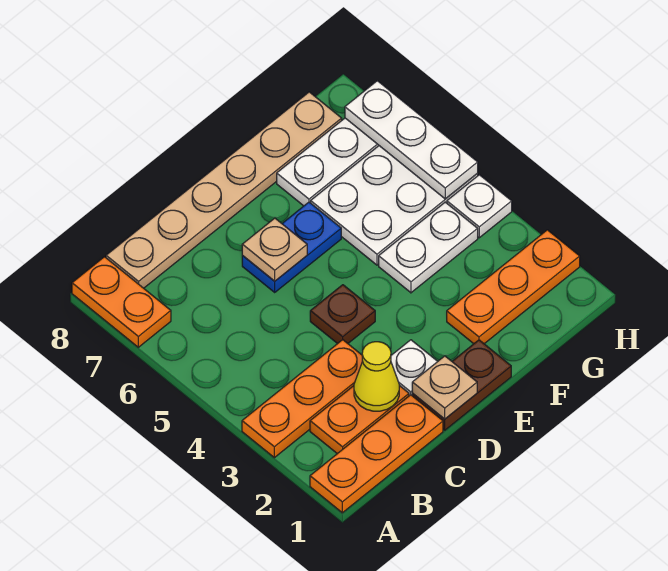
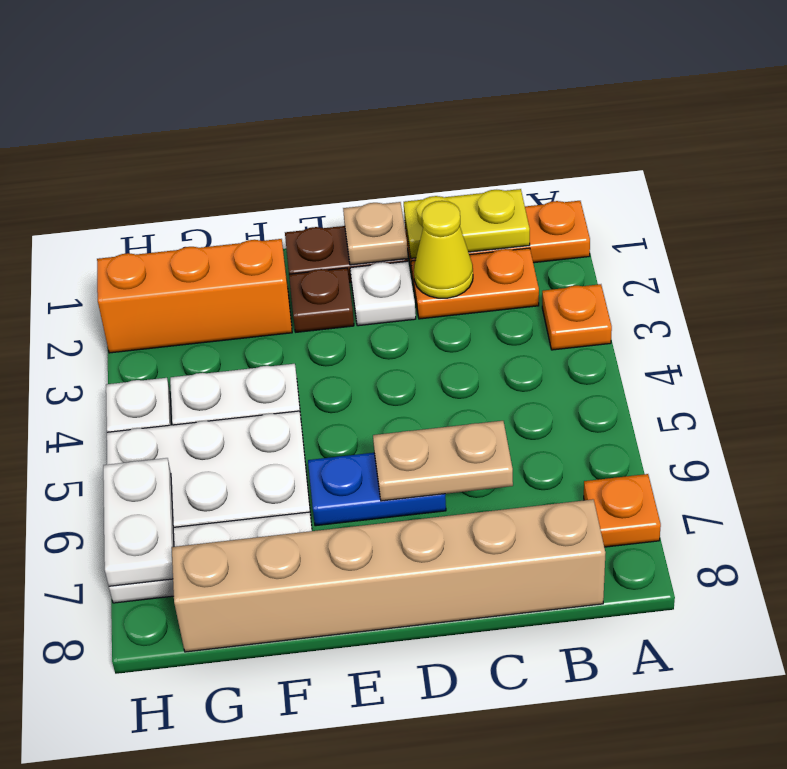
orange plate A3:C3 level 1 -> orange plate A3 level 1
orange plate A7:A8 level 1 -> orange plate A7 level 1
none -> yellow plate B1:C1 level 2
tan plate B8:G8 level 1 -> tan brick B8:G8 level 1
brown plate D4 level 1 -> brown plate E2 level 1
tan plate D6 level 2 -> tan plate C6:D6 level 2
orange plate F2:H2 level 1 -> orange brick F2:H2 level 1
white plate H5:H7 level 2 -> white plate H6:H7 level 2

